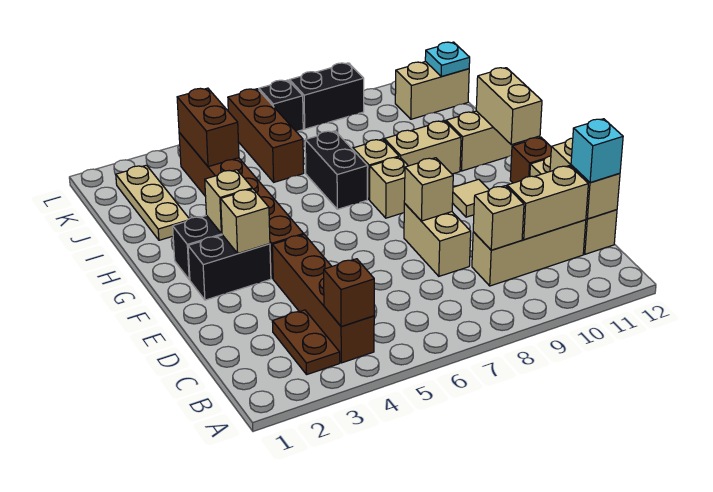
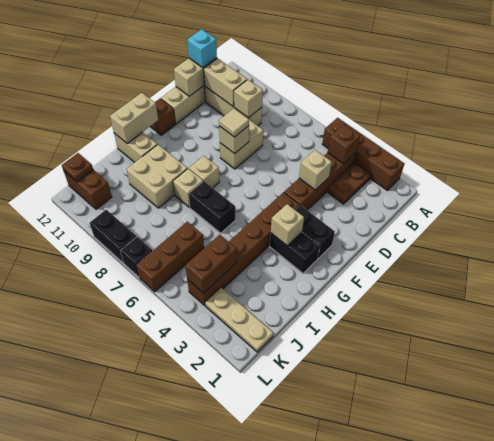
none -> brown brick A2:A5 level 1
tan brick F3 level 2 -> tan brick D4 level 2
tan tile F10 level 1 -> tan tile E8 level 3
black brick H7:I7 level 1 -> black brick H6:H7 level 1
tan brick H9:H10 level 1 -> tan brick H9:I10 level 1
tan plate I2:K2 level 1 -> tan plate K1:K3 level 1
tan brick K11:K12 level 1 -> brown brick K11:K12 level 1
cyan plate K12 level 2 -> brown plate K12 level 2

